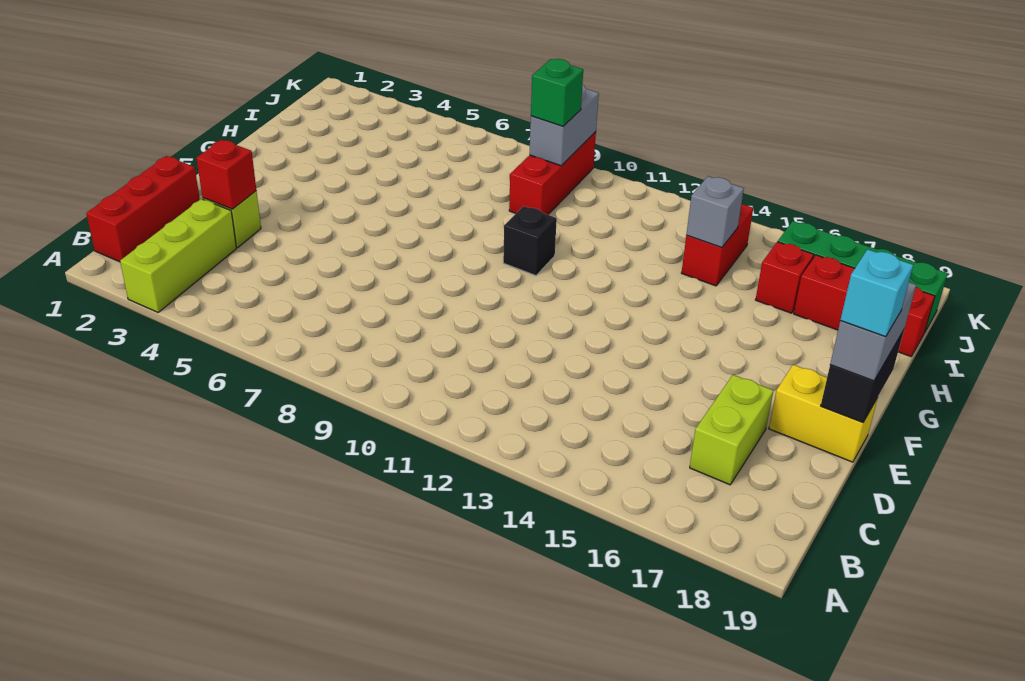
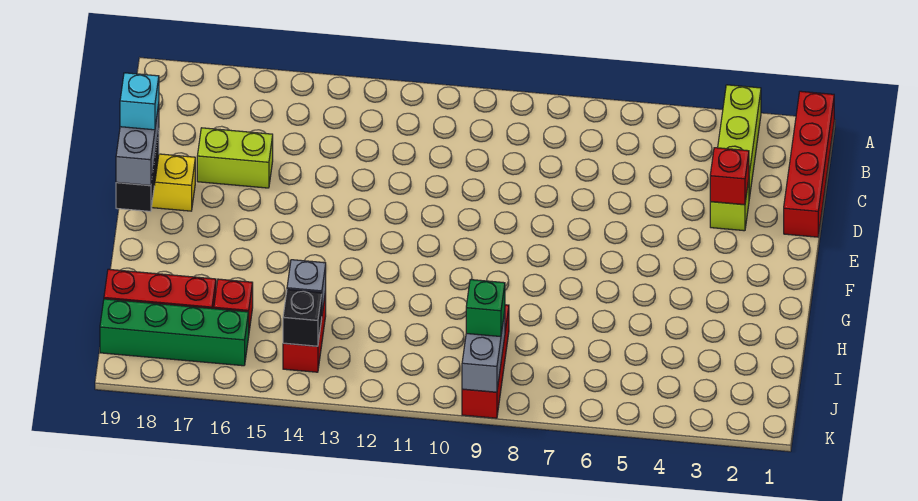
red brick B1:D1 level 1 -> red brick A1:D1 level 1
lime brick C17:D17 level 1 -> lime brick D16:D17 level 1
black brick G10 level 1 -> black brick J14 level 2

